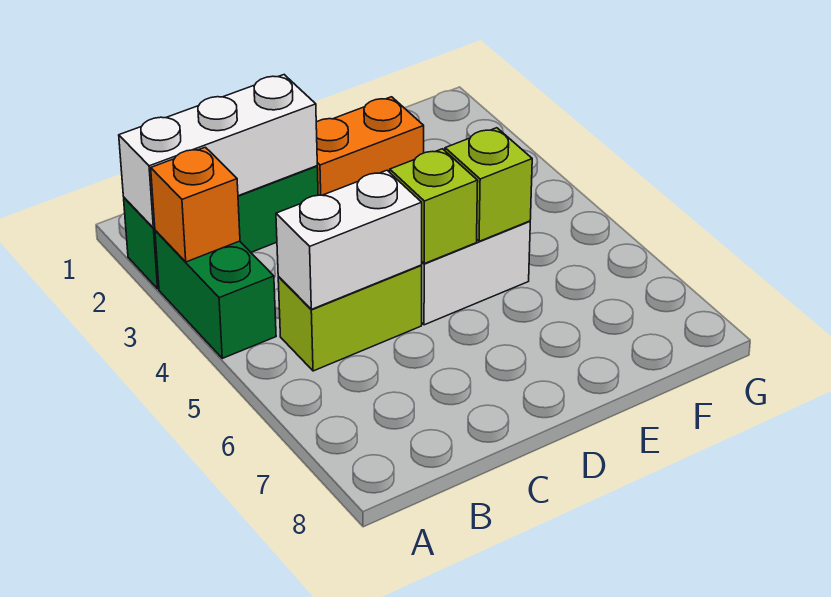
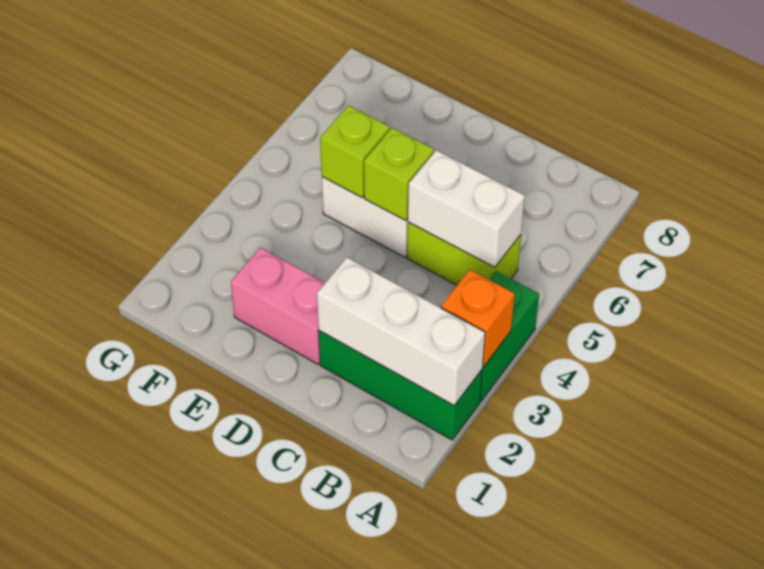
orange brick D2:E2 level 1 -> pink brick D2:E2 level 1

